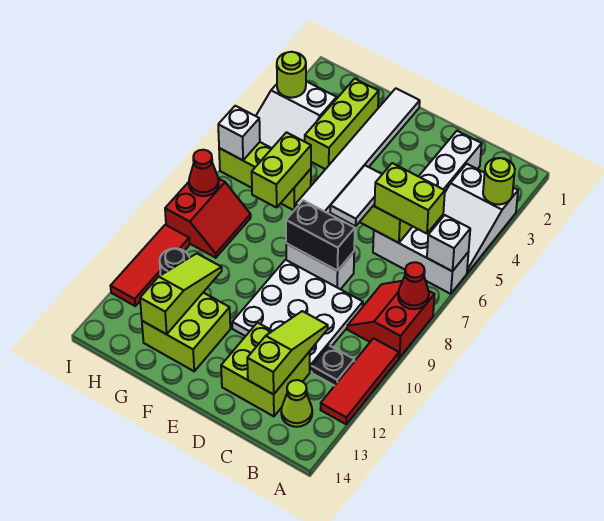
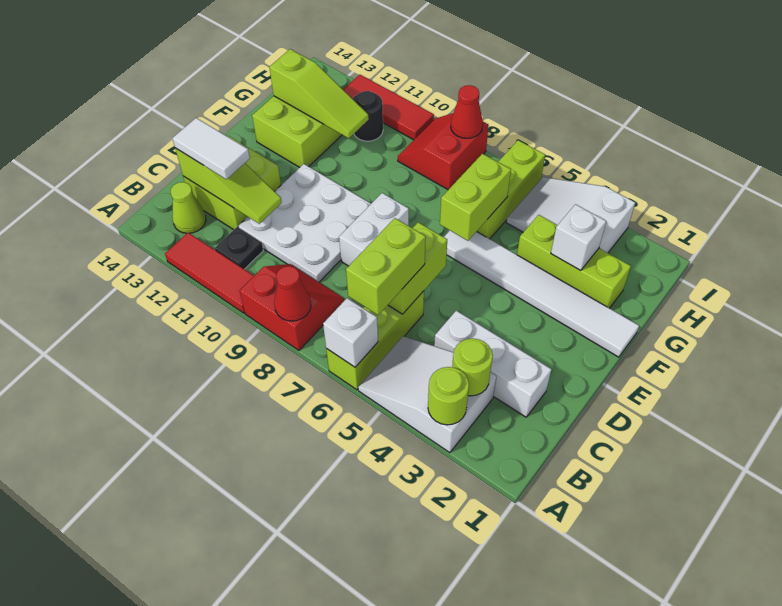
white brick A6:C6 level 1 -> lime brick A6:C6 level 1
white tile D6:D7 level 3 -> white tile C12:C13 level 3
black brick D8:E8 level 2 -> none
lime brick G6:G7 level 2 -> lime brick F6:G6 level 2
red slope H8:I9 level 1 top I -> red slope H8:I9 level 1 top 8
lime round brick I3 level 2 -> lime round brick B3 level 2
white brick I6 level 2 -> white brick G3 level 2

